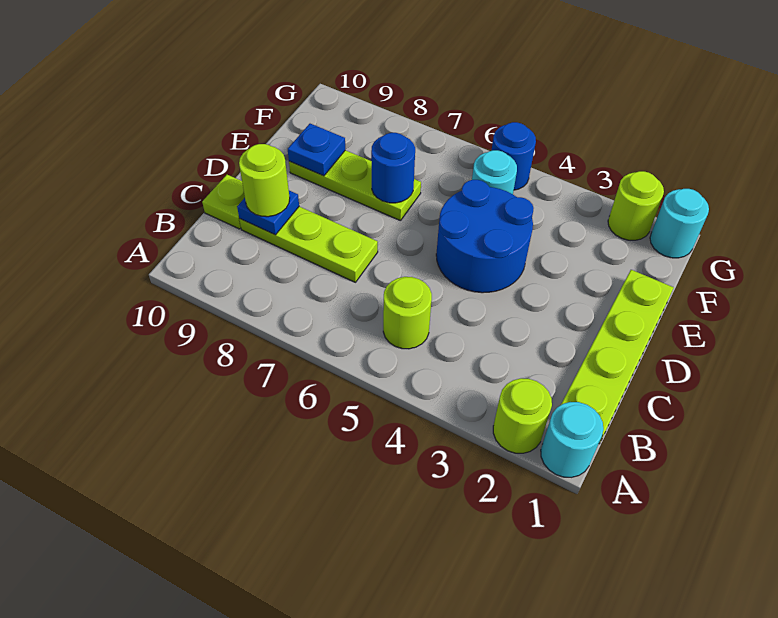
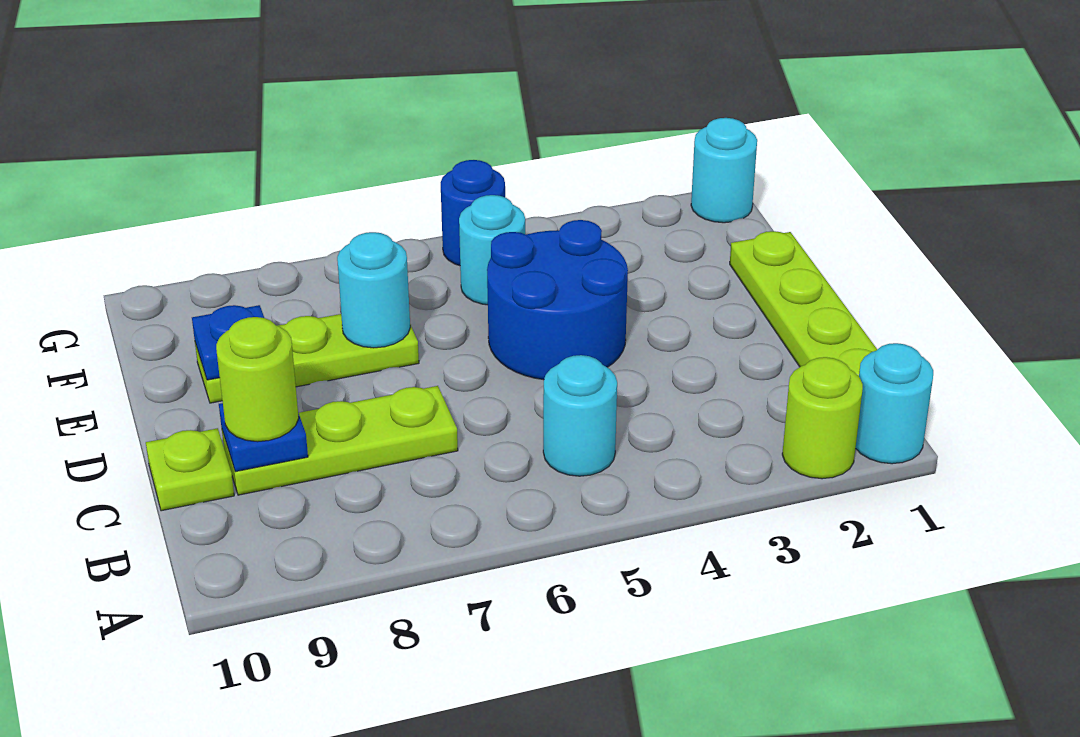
lime round brick B5 level 1 -> cyan round brick B5 level 1
blue round brick E7 level 2 -> cyan round brick E7 level 2
lime round brick G2 level 1 -> none

